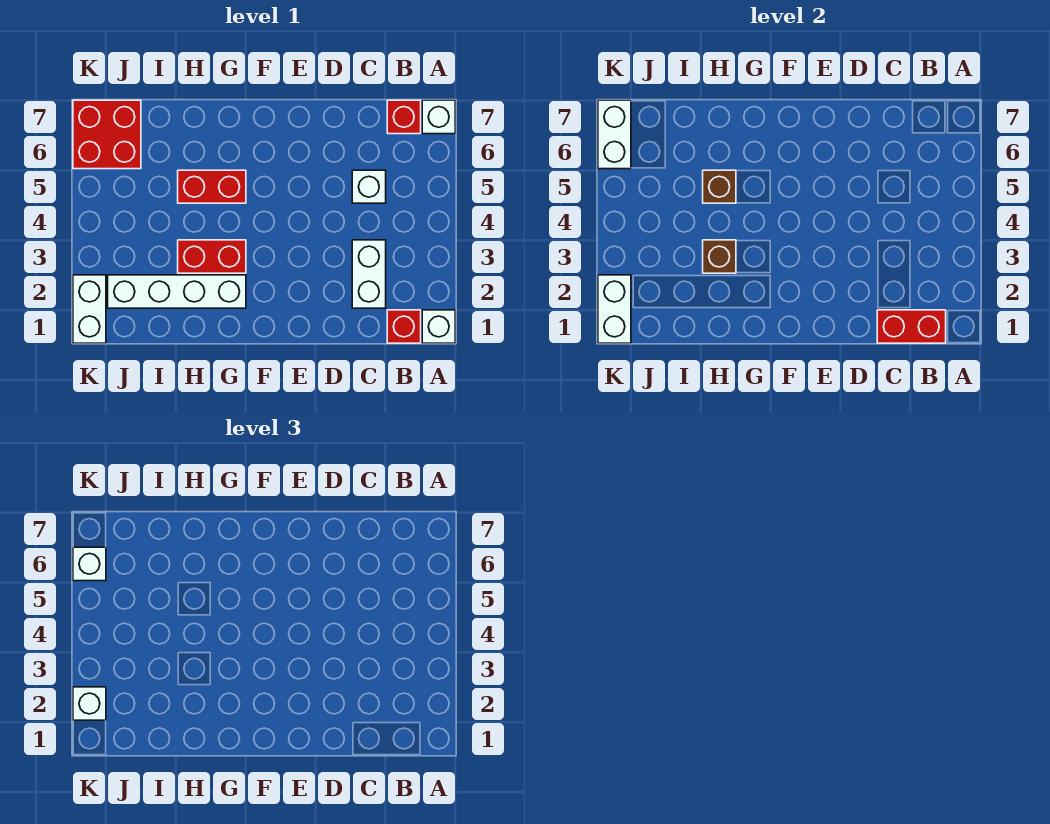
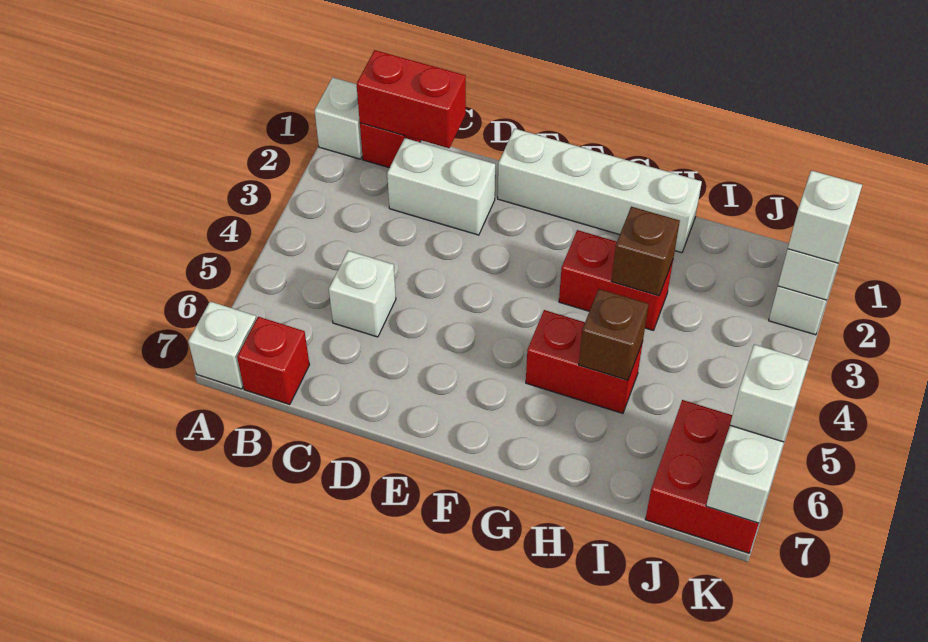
white brick C2:C3 level 1 -> white brick C2:D2 level 1
white brick G2:J2 level 1 -> white brick E1:H1 level 1

